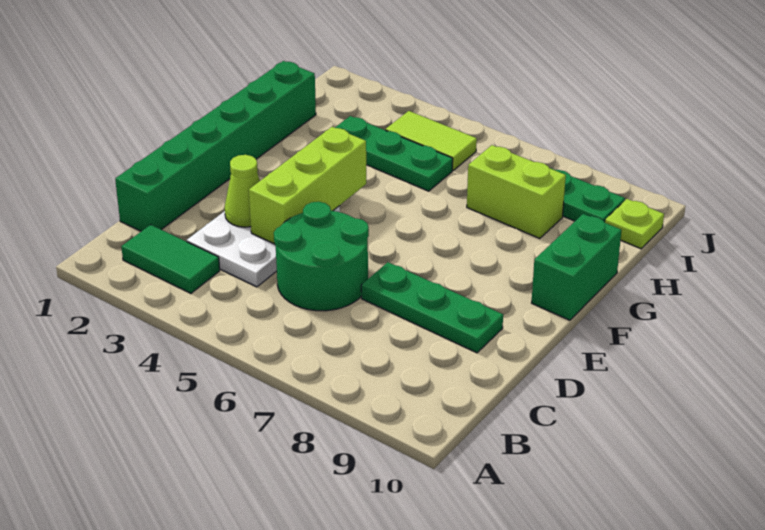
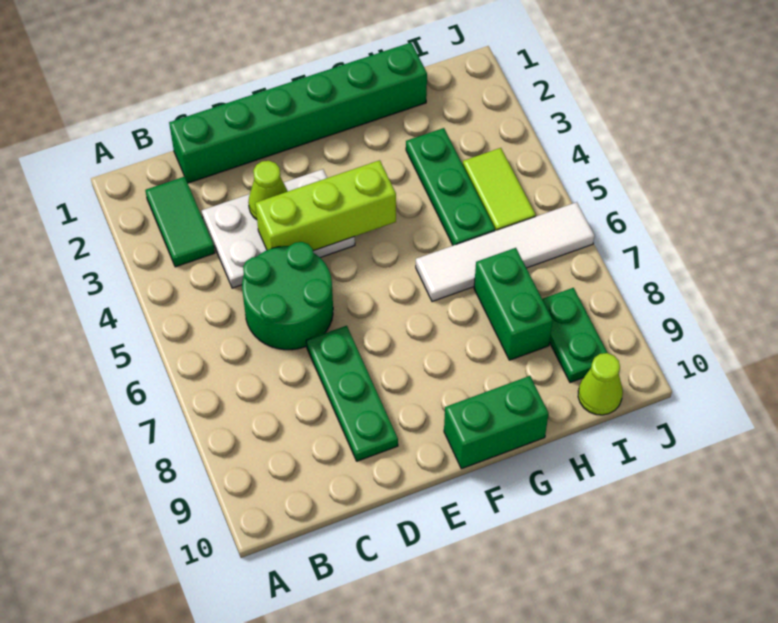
none -> white tile G6:J6 level 1
lime brick H7:H8 level 1 -> green brick H7:H8 level 1
lime plate I10 level 1 -> lime cone I10 level 1

